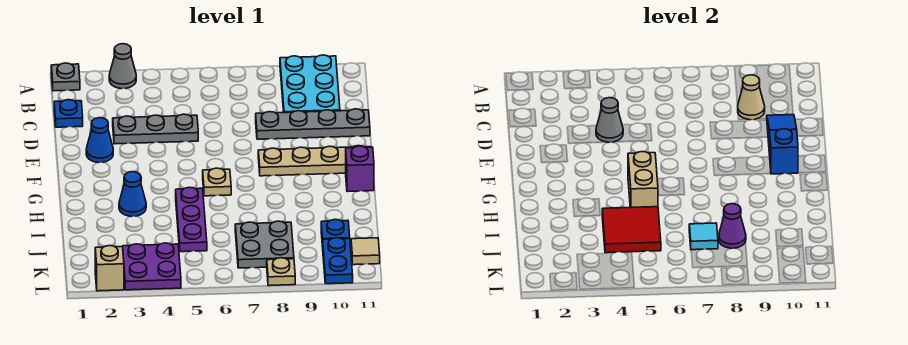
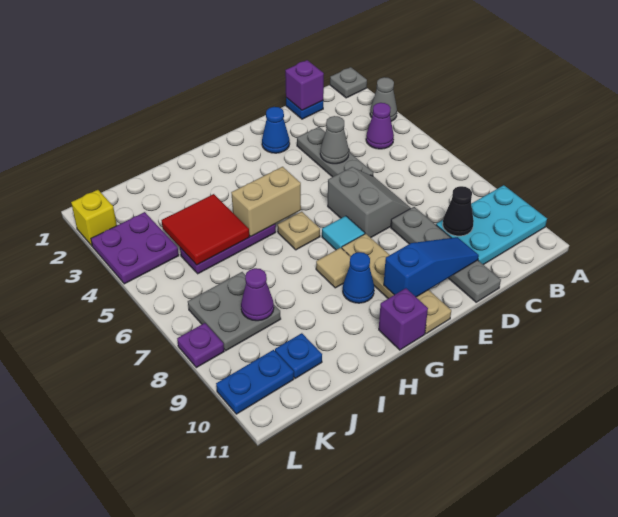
none -> purple cone B4 level 1
none -> purple brick C1 level 2
tan cone C9 level 2 -> black cone C9 level 2
none -> grey slope D6:E7 level 1 top E
blue cone H3 level 1 -> blue cone G9 level 1
cyan tile J7 level 2 -> cyan tile F7 level 1
tan tile K11 level 1 -> tan tile G8 level 1
tan brick L2 level 1 -> yellow brick L2 level 1
tan plate L8 level 1 -> purple plate L8 level 1

